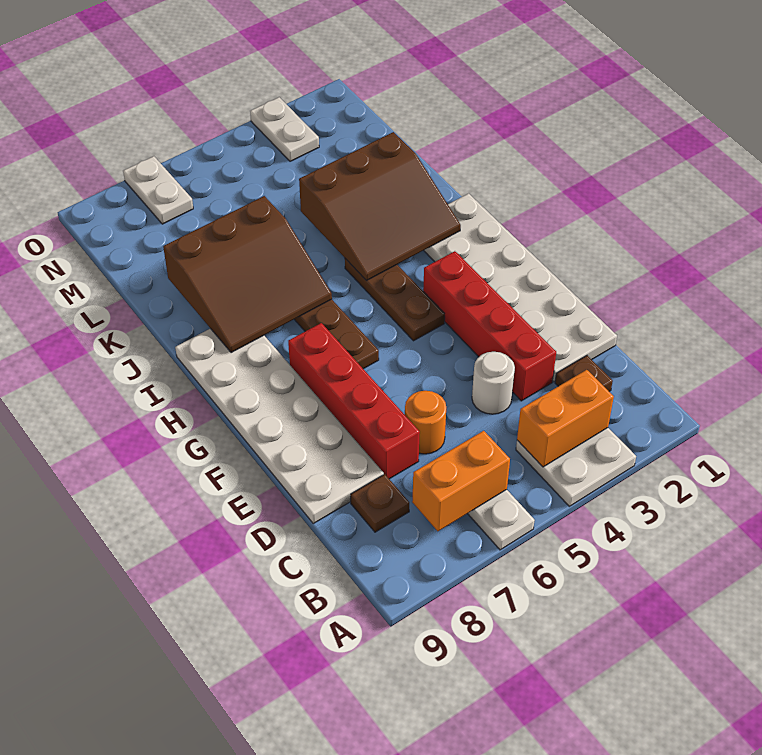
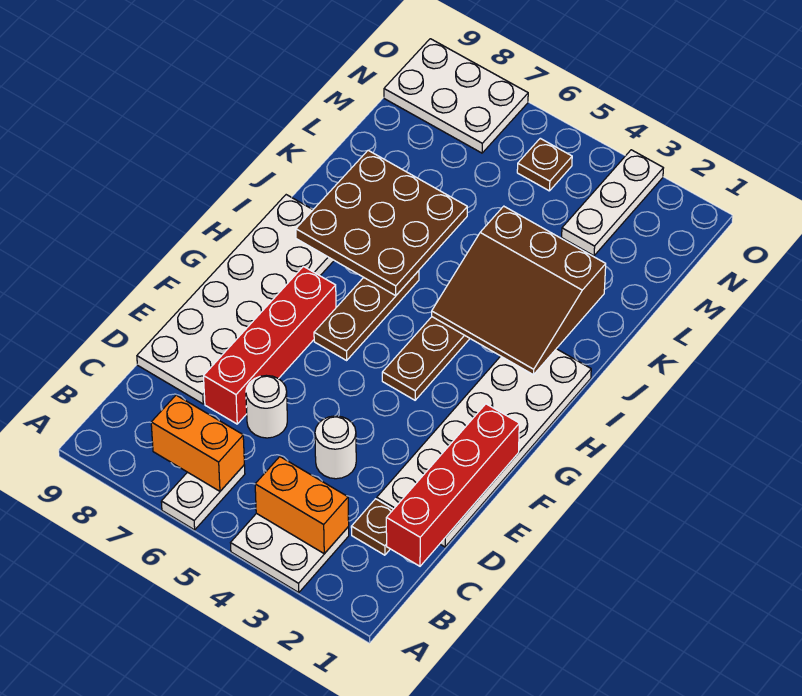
brown plate C8 level 1 -> brown plate N5 level 1
red brick D3:G3 level 1 -> red brick C1:F1 level 2
orange round brick D6 level 1 -> white round brick D6 level 1
brown slope I6:K8 level 2 top K -> brown plate I6:K8 level 2
white plate N3:O3 level 1 -> white plate M3:O3 level 1
white plate N7:O7 level 1 -> white plate N7:O9 level 1

